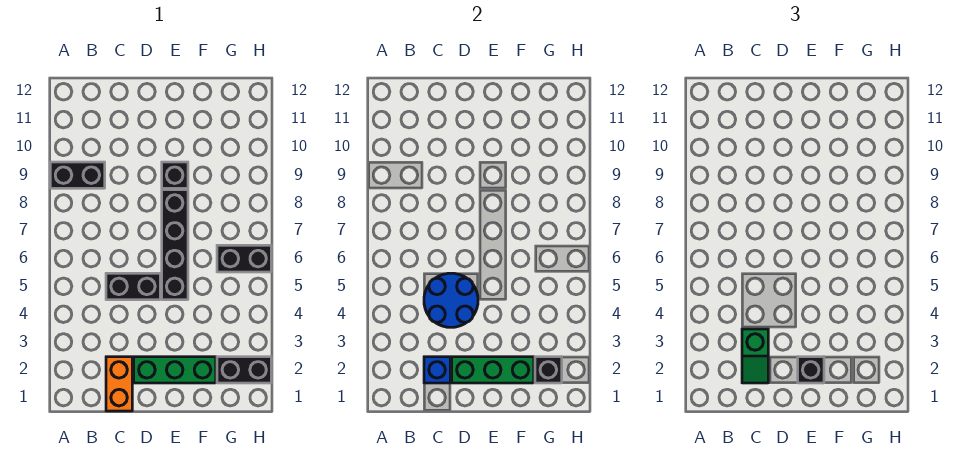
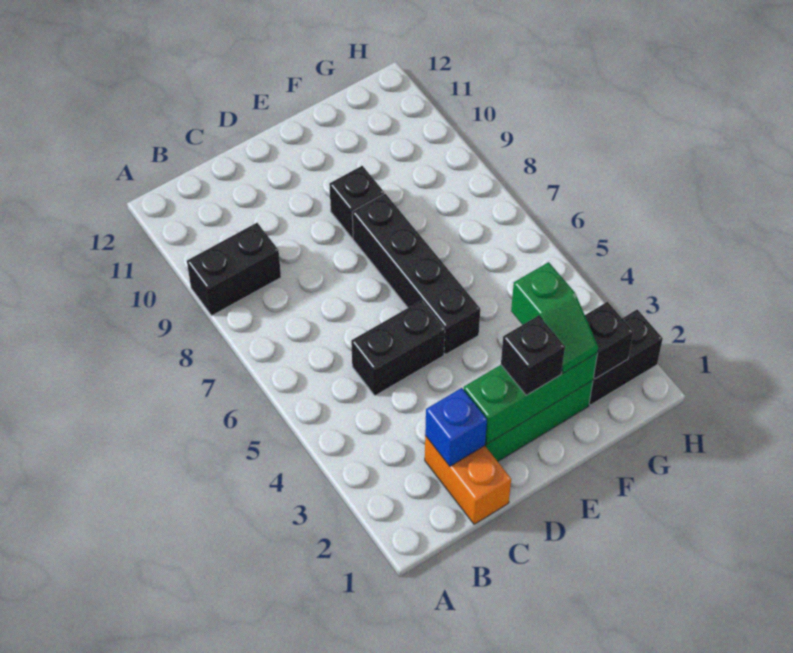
green slope C2:C3 level 3 top 3 -> green slope F2:F3 level 3 top 3
blue round brick C4:D5 level 2 -> none
black brick G6:H6 level 1 -> none

